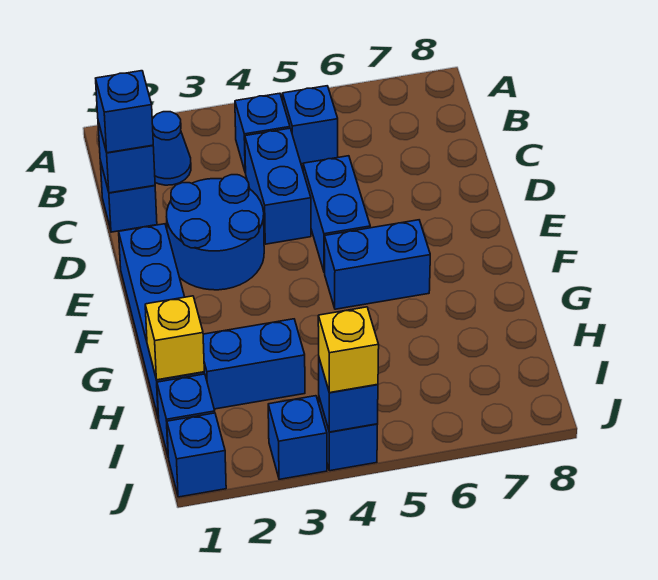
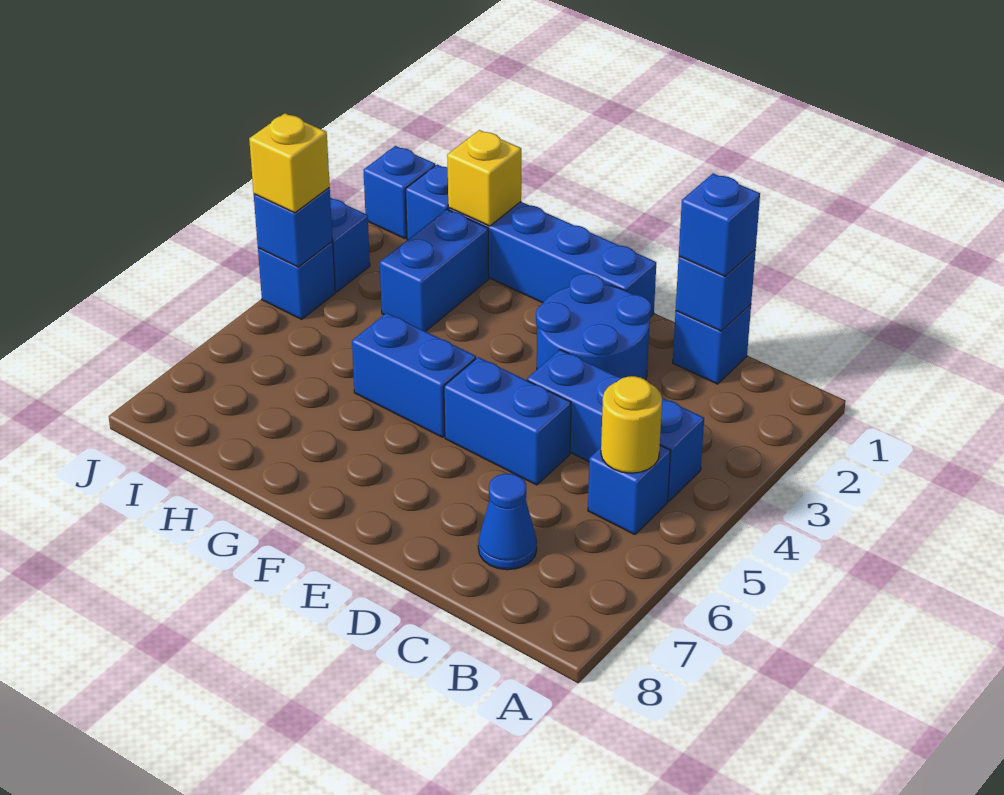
blue cone B2 level 1 -> blue cone C7 level 1
none -> yellow round brick B5 level 2
blue brick F5:F6 level 1 -> blue brick F5:G5 level 1

